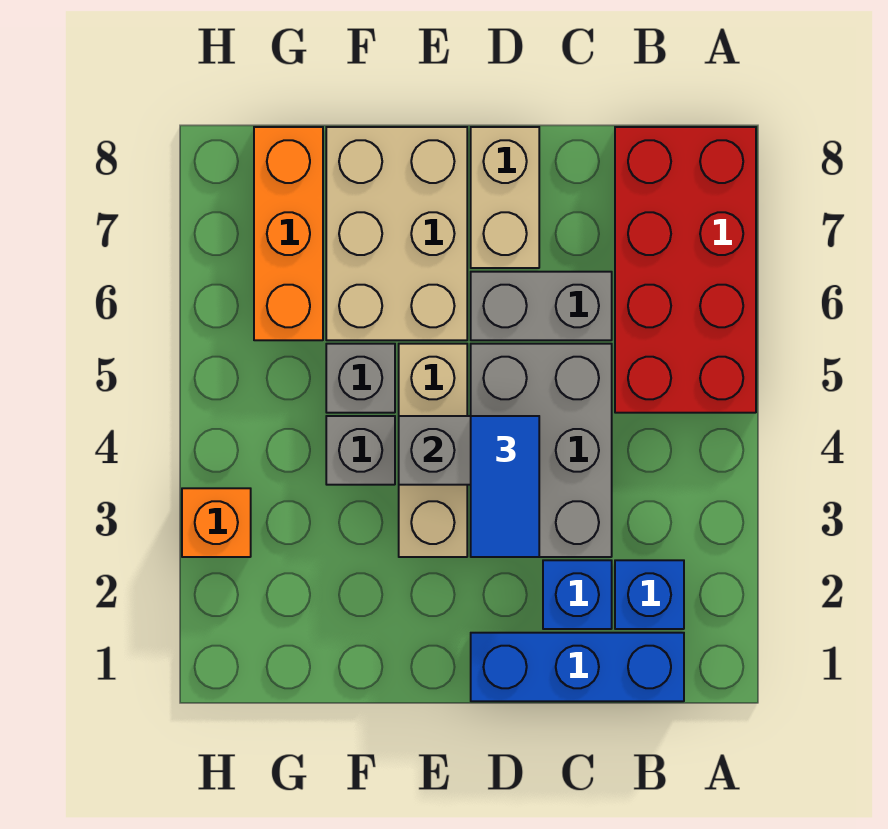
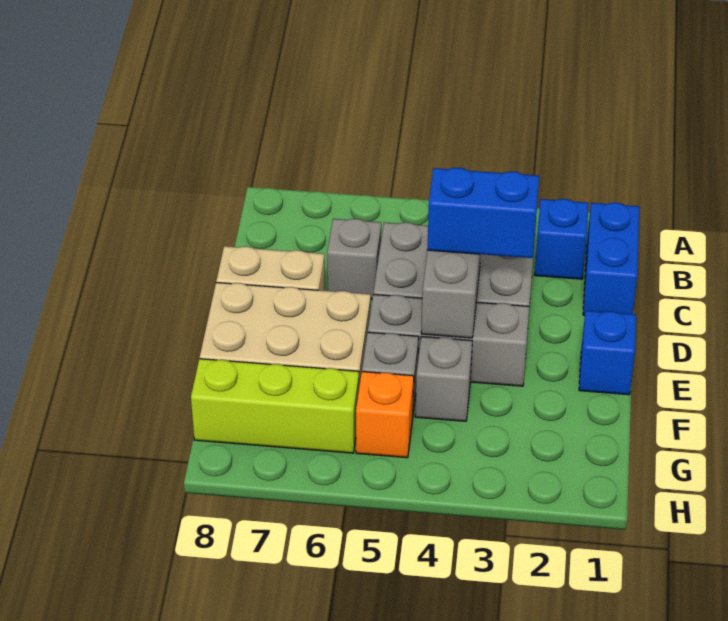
red brick A5:B8 level 1 -> none
blue brick B1:D1 level 1 -> blue brick B1:C1 level 1
blue brick C2 level 1 -> blue brick E1 level 1
grey brick C6:D6 level 1 -> grey brick C6 level 1
blue tile D3:D4 level 3 -> blue brick D3:D4 level 3
tan brick E3:E5 level 1 -> grey brick E3:E5 level 1
orange brick G6:G8 level 1 -> lime brick G6:G8 level 1
orange brick H3 level 1 -> orange brick G5 level 1

